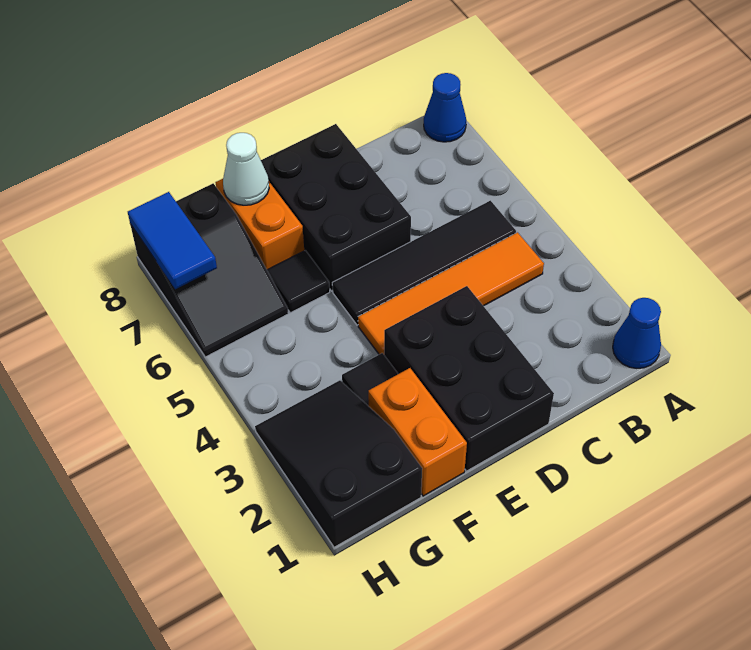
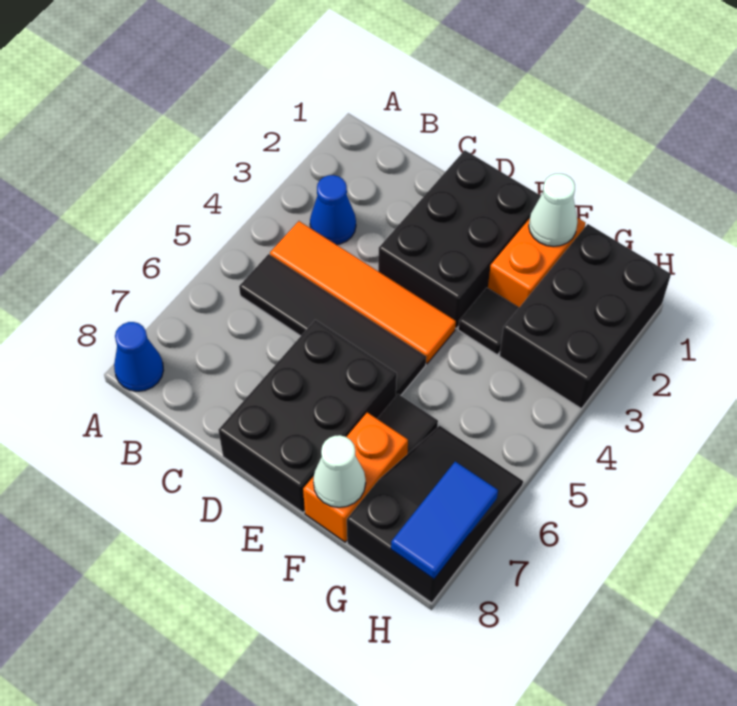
blue cone A1 level 1 -> blue cone B3 level 1
none -> white cone F1 level 2
black slope G1:H3 level 1 top 1 -> black brick G1:H3 level 1

